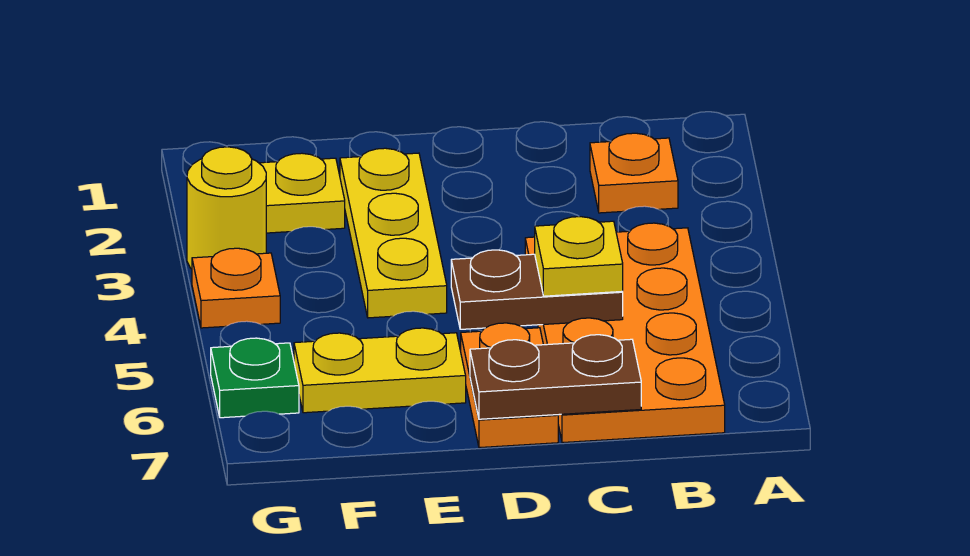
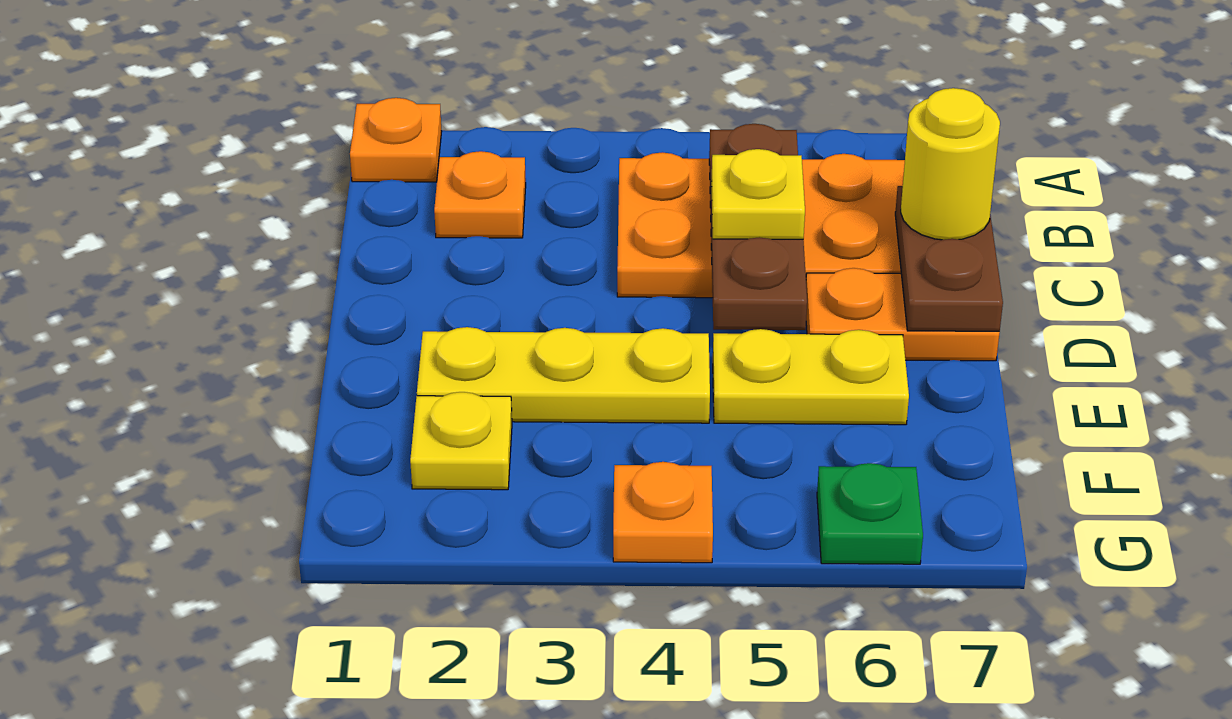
none -> orange plate A1 level 1
brown plate C5:D5 level 2 -> brown plate B5:D5 level 2
yellow plate E6:F6 level 1 -> yellow plate E5:E6 level 1
yellow round brick G3 level 1 -> yellow round brick C7 level 3

